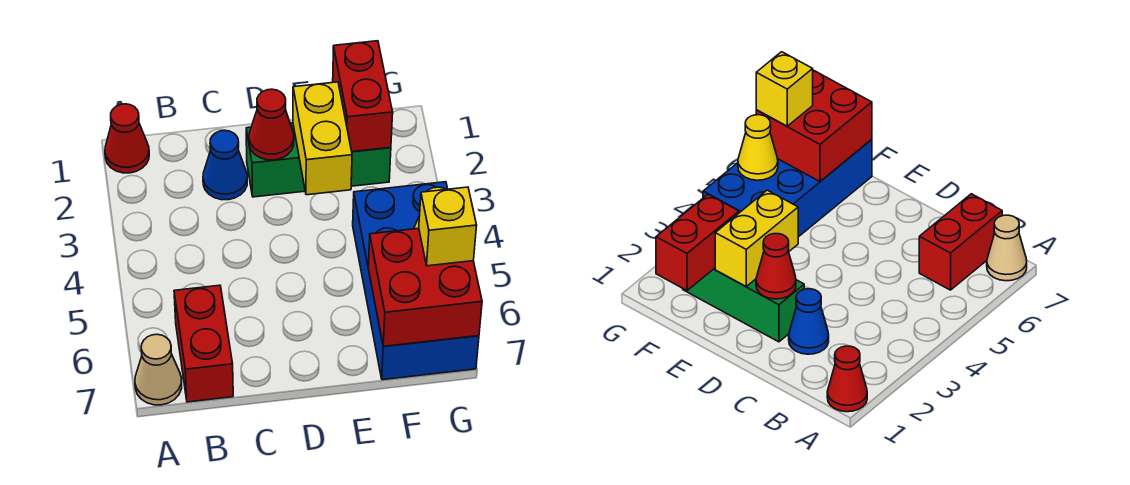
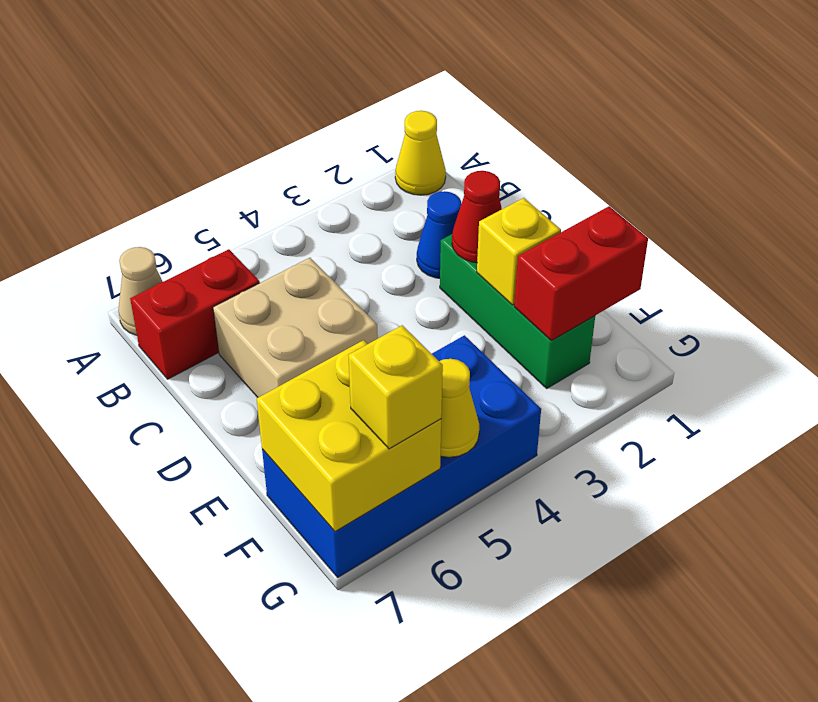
red cone A1 level 1 -> yellow cone A1 level 1
none -> tan brick C5:D6 level 1
yellow brick E2:E3 level 2 -> yellow brick E2 level 2
red brick F6:G7 level 2 -> yellow brick F6:G7 level 2

